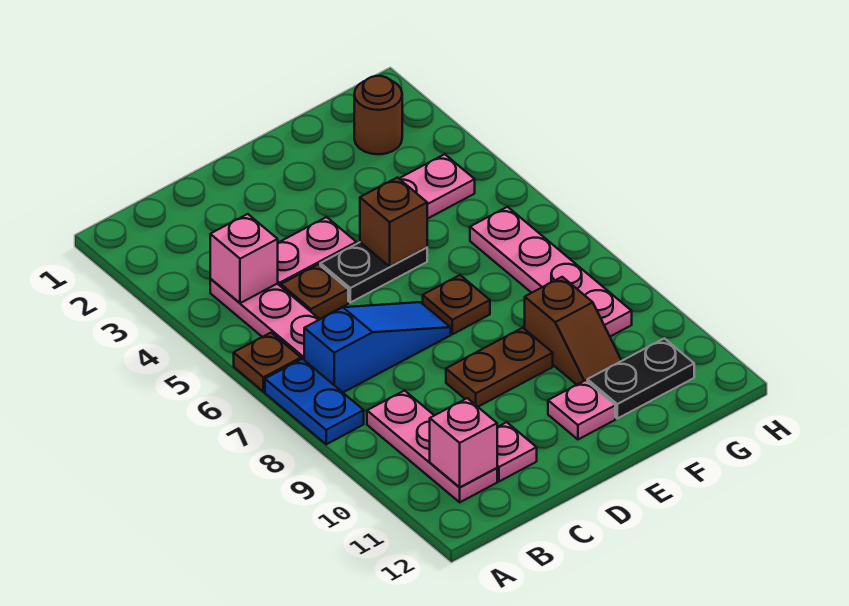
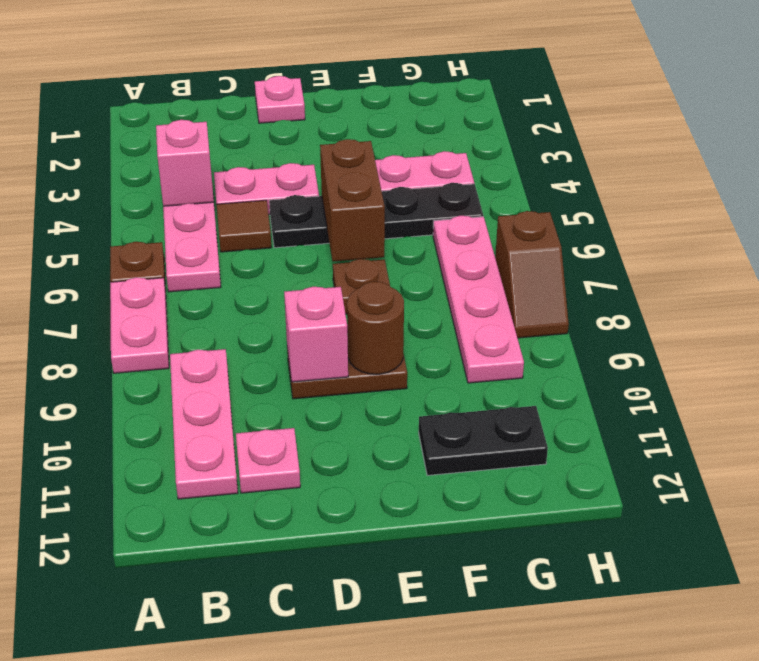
blue plate A7:A8 level 1 -> pink plate A7:A8 level 1
blue slope B7:D7 level 1 top B -> none
pink brick B11 level 2 -> pink brick D9 level 2
brown plate C5 level 1 -> brown tile C5 level 1
black plate D5:E5 level 1 -> black plate D5:G5 level 1
brown brick E5 level 2 -> brown brick E5:E6 level 2
pink plate E11 level 1 -> pink plate D1 level 1
brown slope F9:F10 level 1 top 9 -> brown slope H7:H8 level 1 top 7
brown round brick G2 level 1 -> brown round brick E9 level 2

